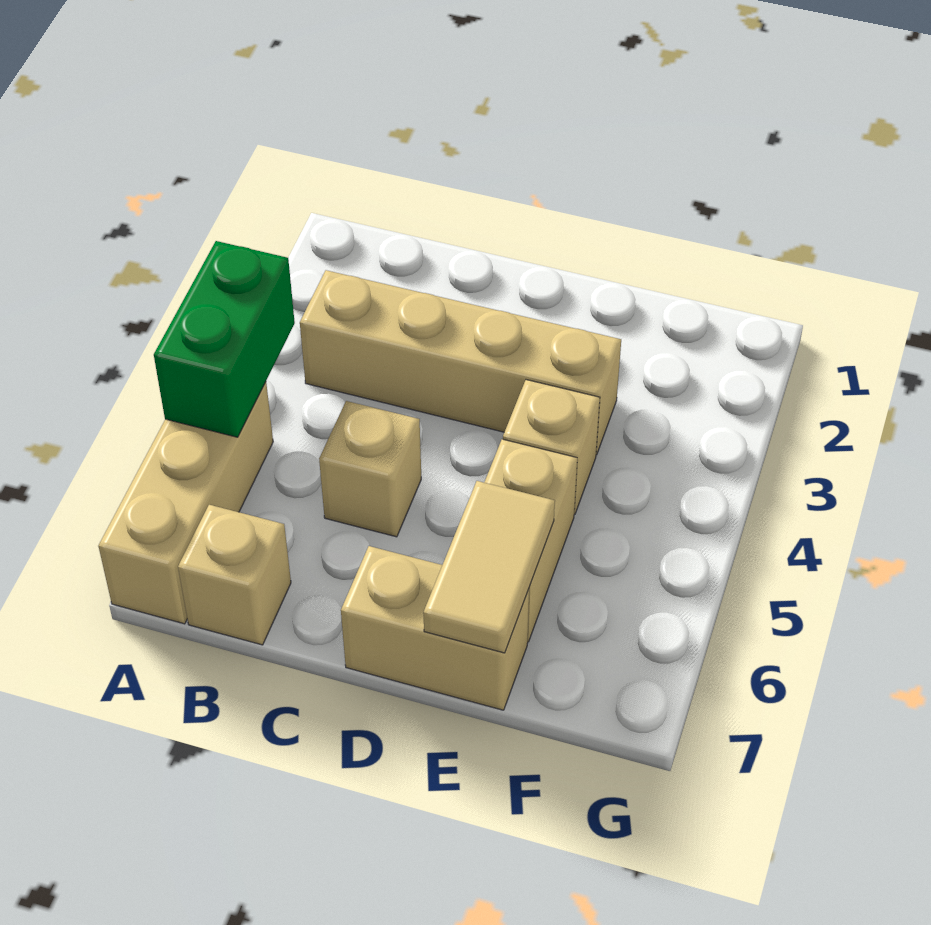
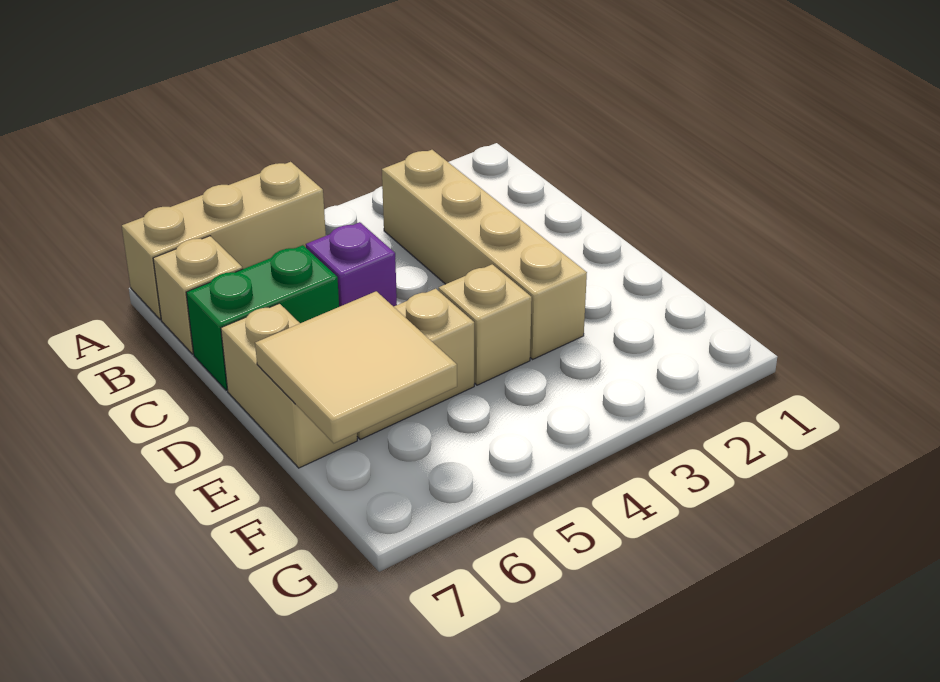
green brick A4:A5 level 2 -> green brick C6:C7 level 1
tan brick C5 level 1 -> purple brick C5 level 1
tan tile E6:E7 level 2 -> tan tile E6:F7 level 2

